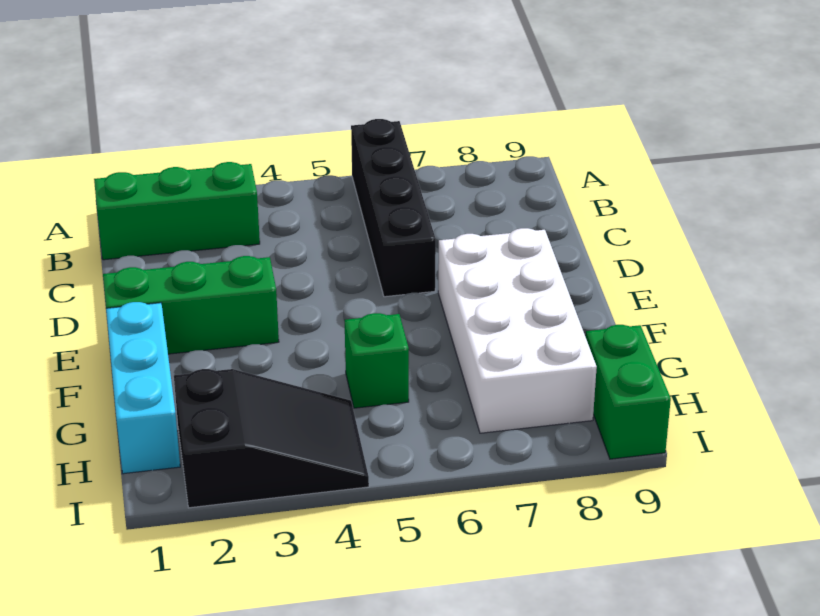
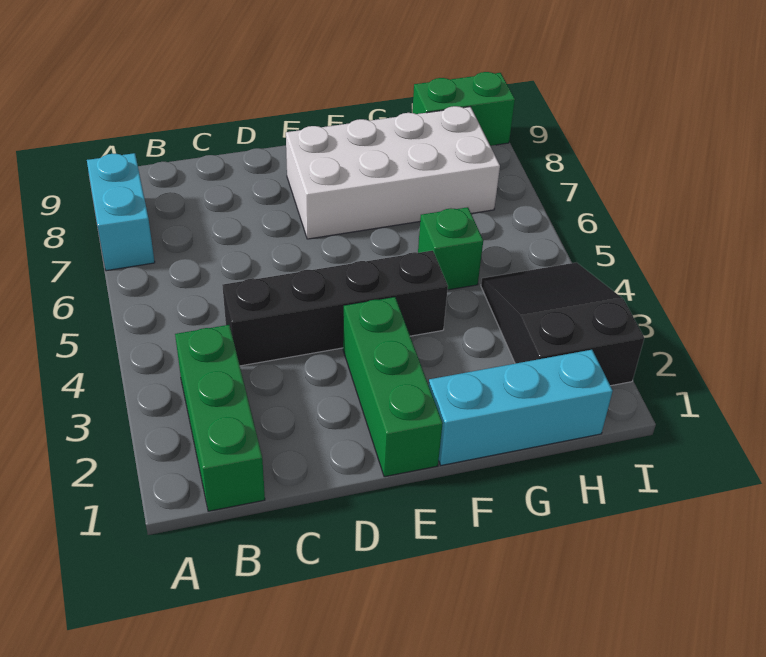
black brick A6:D6 level 1 -> black brick C4:F4 level 1
none -> cyan brick A7:A8 level 1

